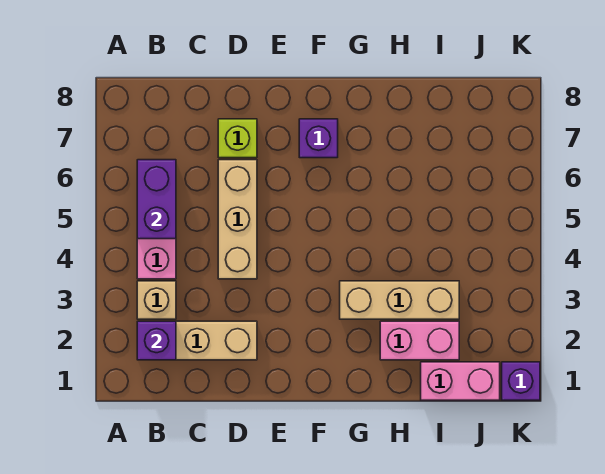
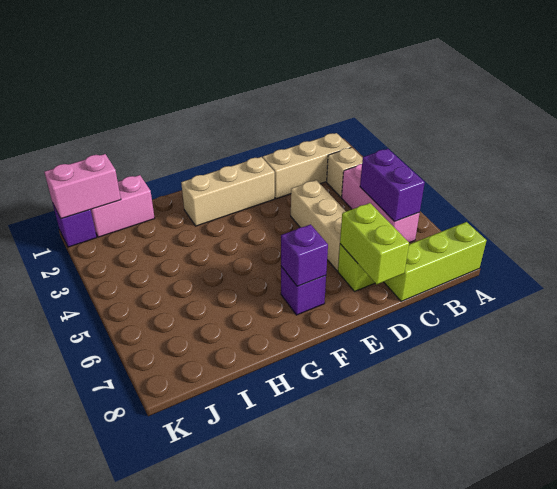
none -> lime brick A8:C8 level 1
purple brick B2 level 2 -> purple brick F7 level 2
none -> lime brick D7:D8 level 2
tan brick G3:I3 level 1 -> tan brick E2:G2 level 1
pink brick H2:I2 level 1 -> pink brick J1:K1 level 2

